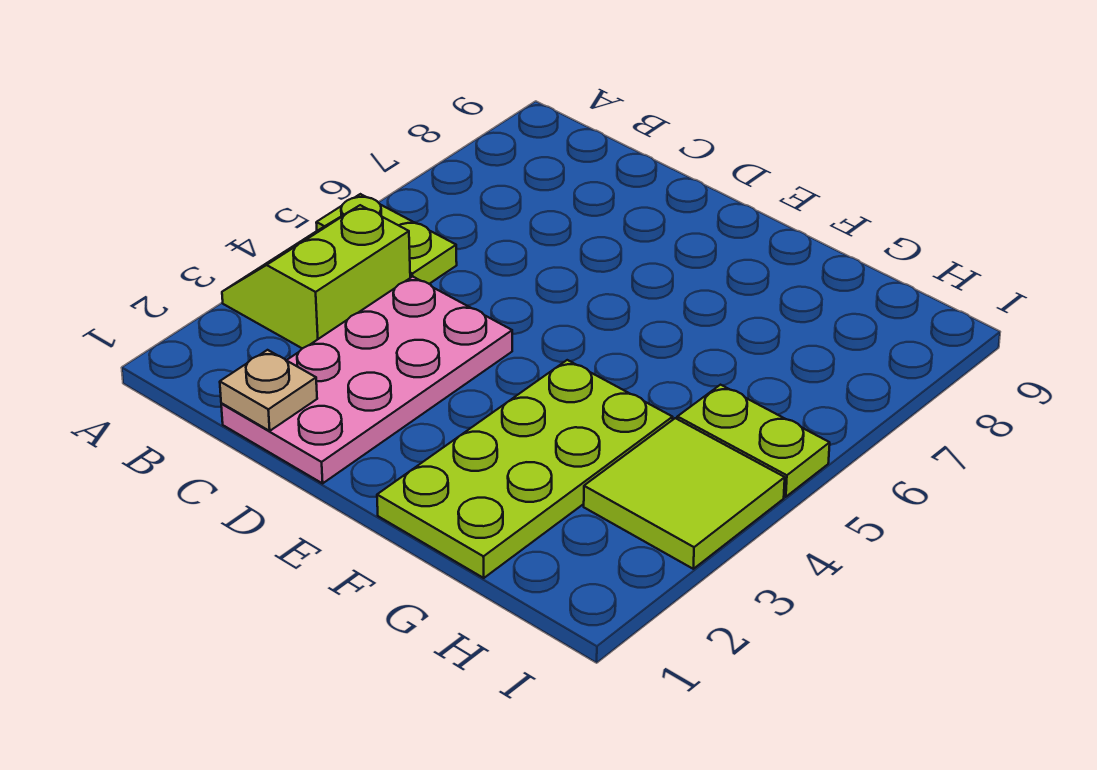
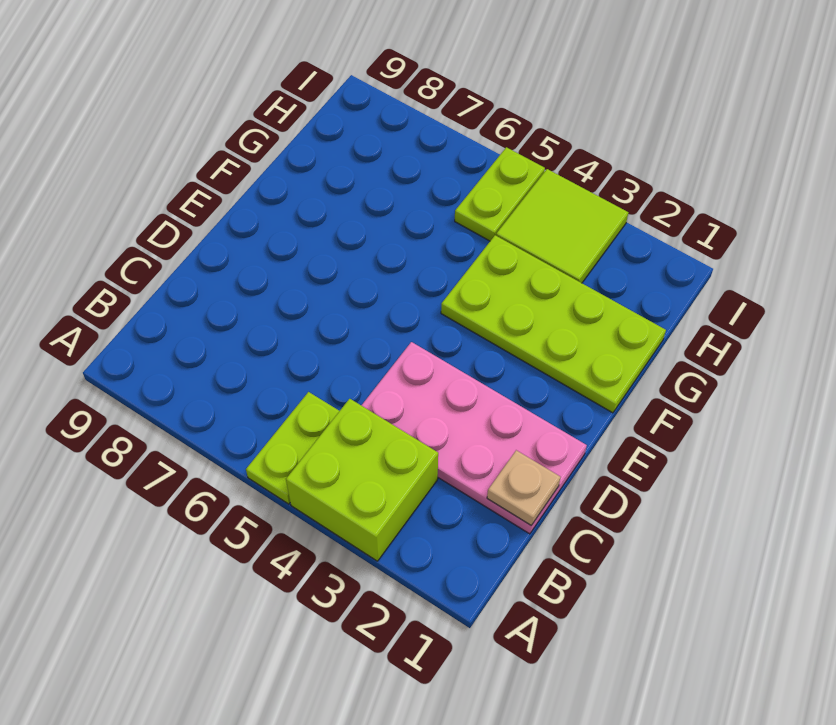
lime slope A3:B4 level 1 top B -> lime brick A3:B4 level 1

